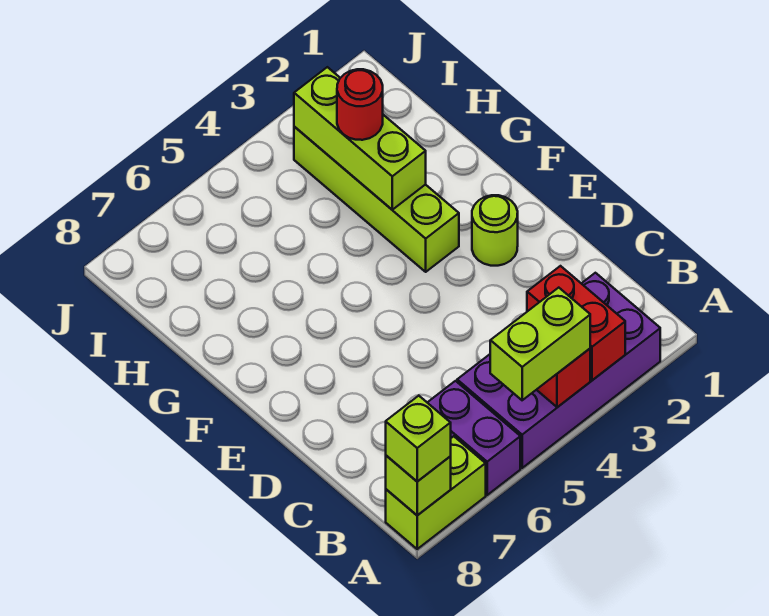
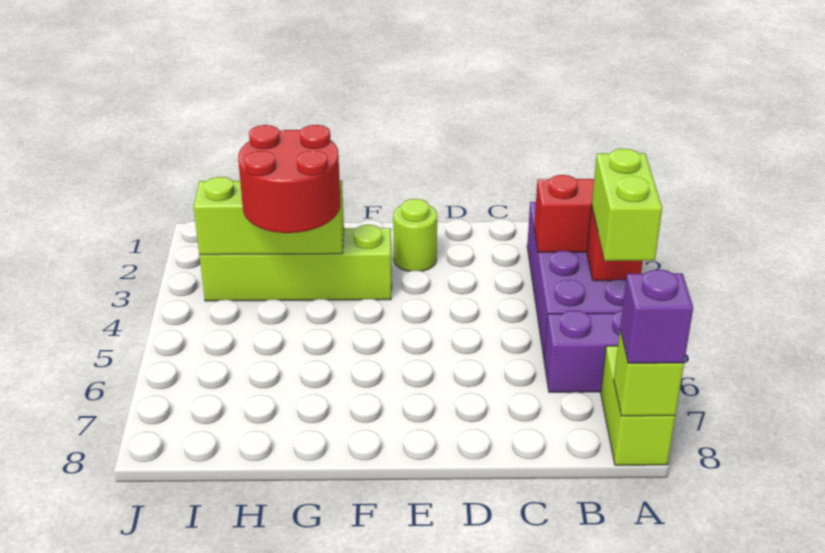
lime brick A8 level 3 -> purple brick A8 level 3
red round brick H3 level 3 -> red round brick G3:H4 level 3

